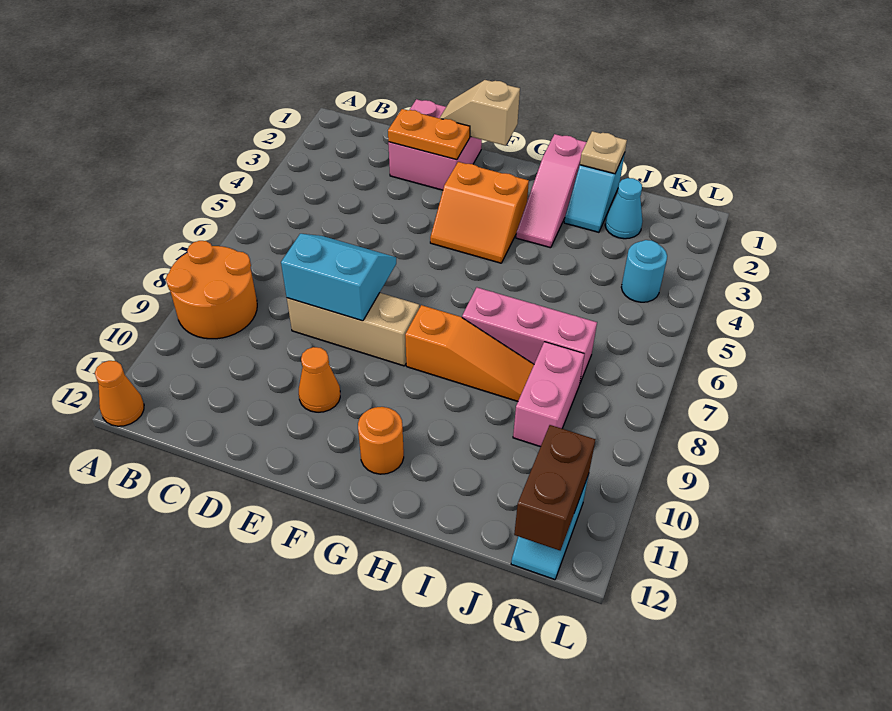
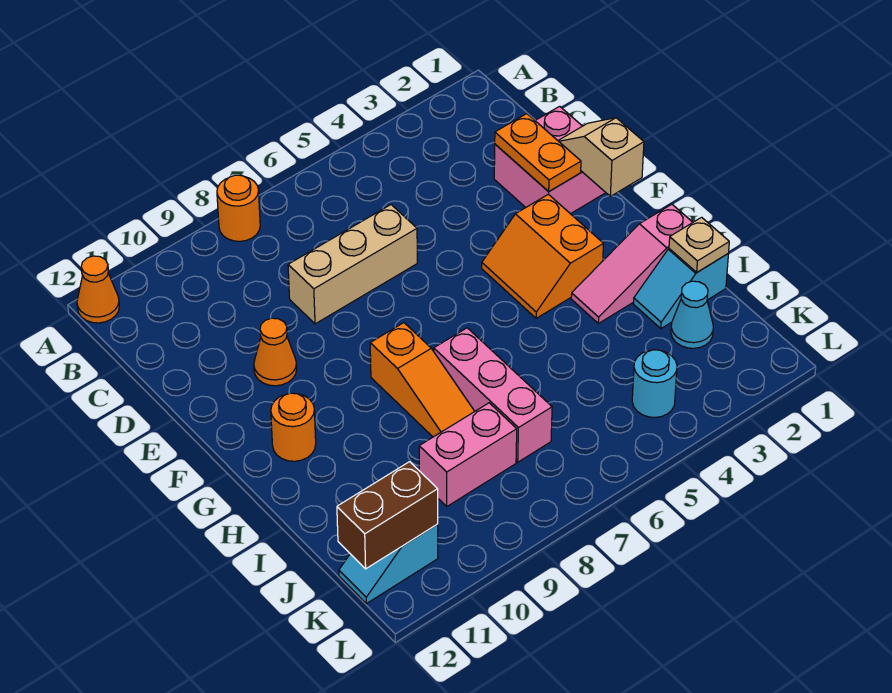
orange round brick A8:B9 level 1 -> orange round brick A8 level 1
cyan slope D7:E8 level 2 top 8 -> none
tan brick D8:F8 level 1 -> tan brick D6:D8 level 1

